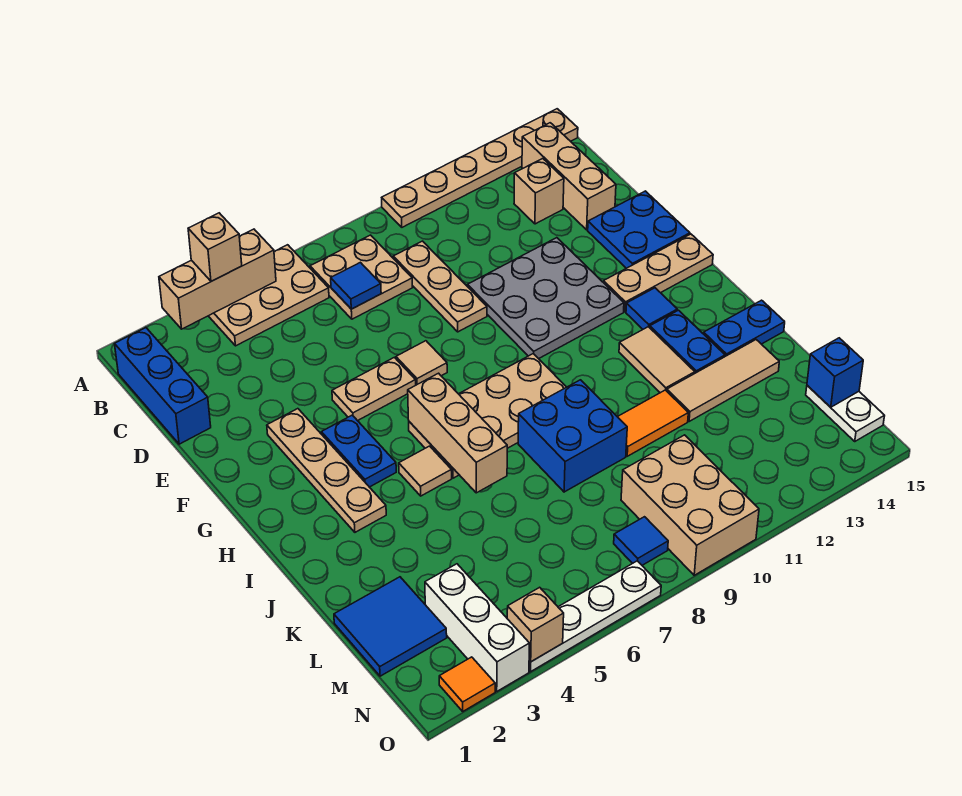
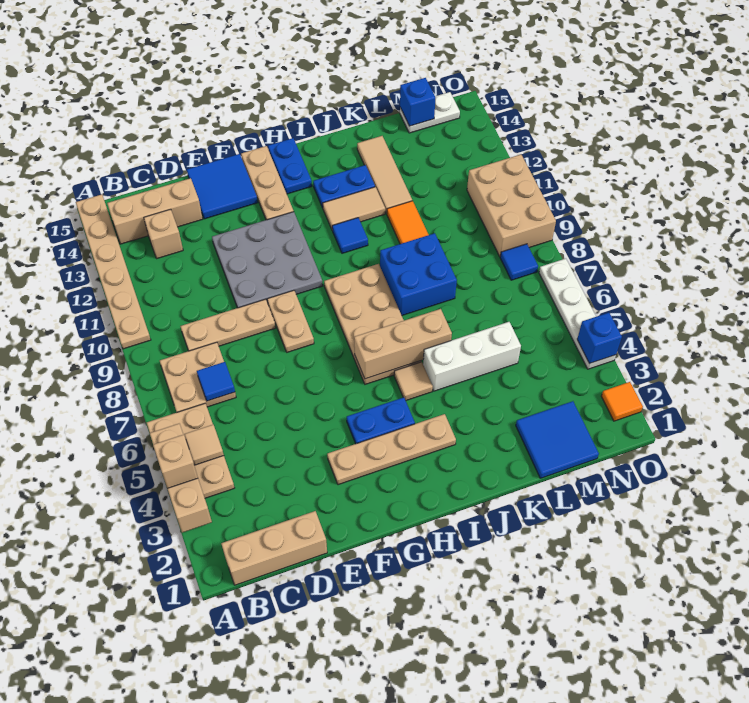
blue brick B1:D1 level 1 -> tan brick B1:D1 level 1
blue plate E14:F15 level 1 -> blue tile E14:F15 level 1
tan plate F5:F6 level 1 -> tan plate F8:F9 level 1
tan tile F7 level 1 -> tan tile B5 level 2
blue tile H13 level 1 -> blue tile I11 level 1
blue plate J14:J15 level 1 -> blue plate H14:H15 level 1
white brick M3:O3 level 1 -> white brick J5:L5 level 1
tan brick M9:O10 level 1 -> tan brick N9:O11 level 1
tan brick O4 level 2 -> blue brick O4 level 2

